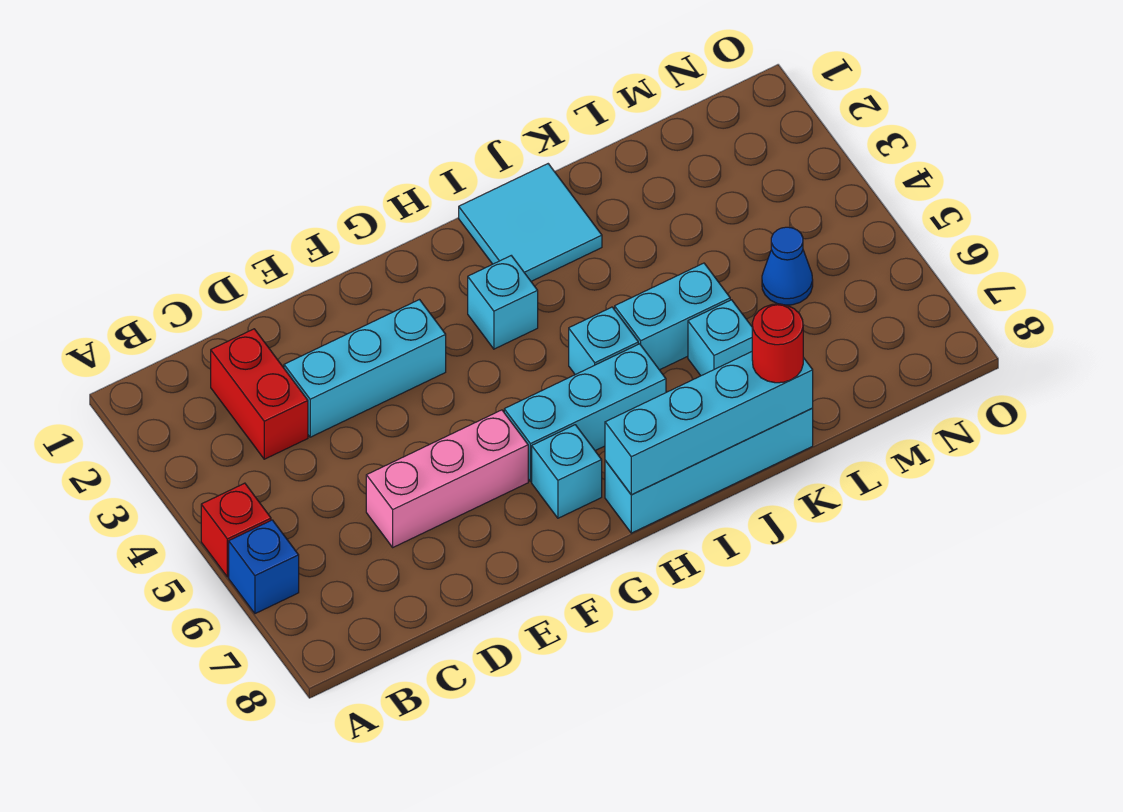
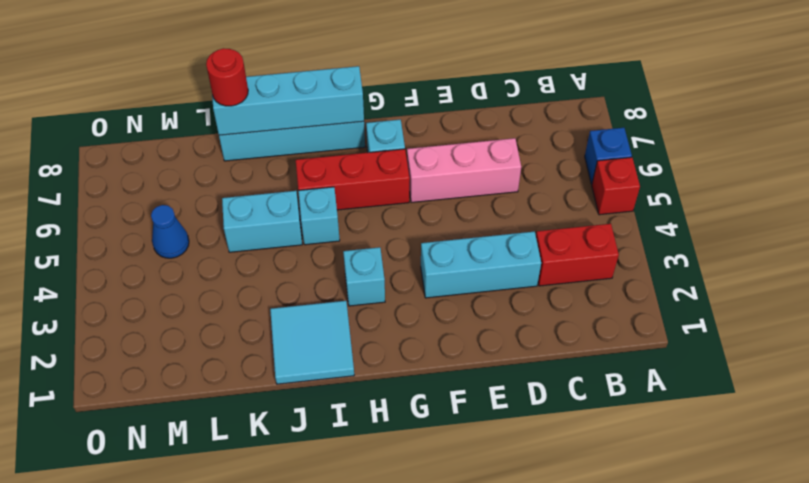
red brick C2:C3 level 1 -> red brick B3:C3 level 1
cyan brick G6:I6 level 1 -> red brick G6:I6 level 1
cyan brick K6 level 1 -> none

